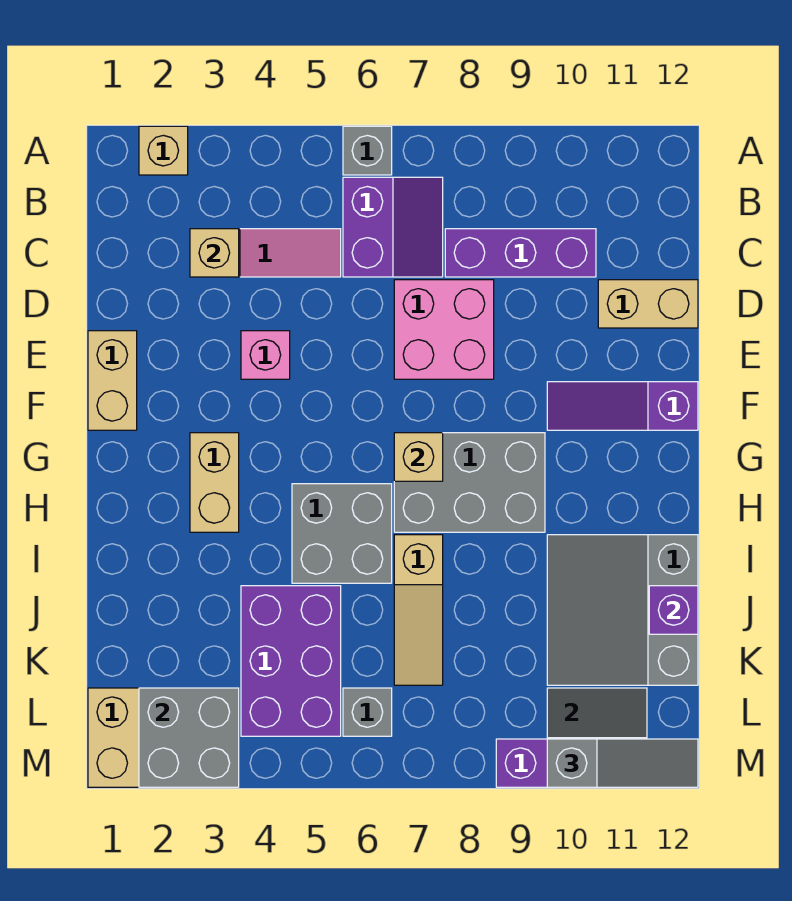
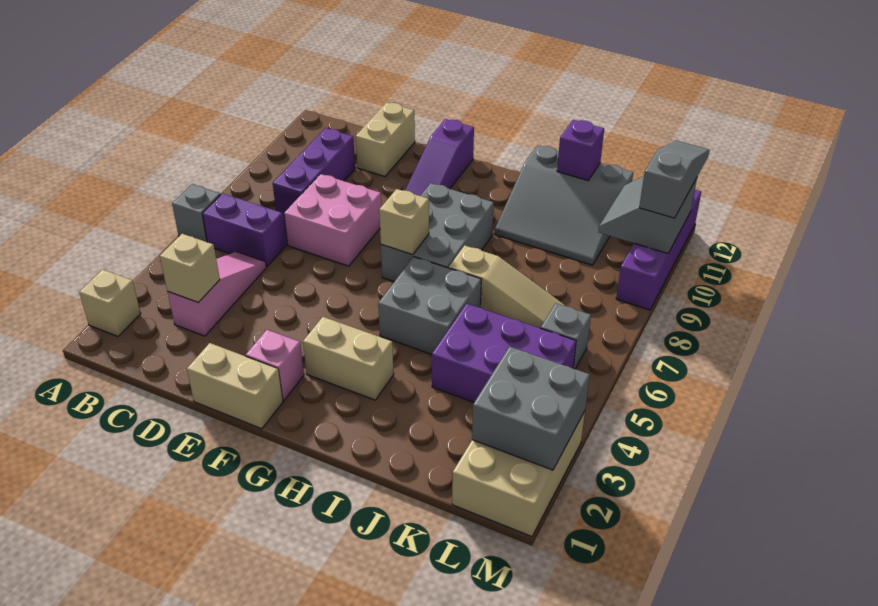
pink brick E4 level 1 -> pink brick F2 level 1

